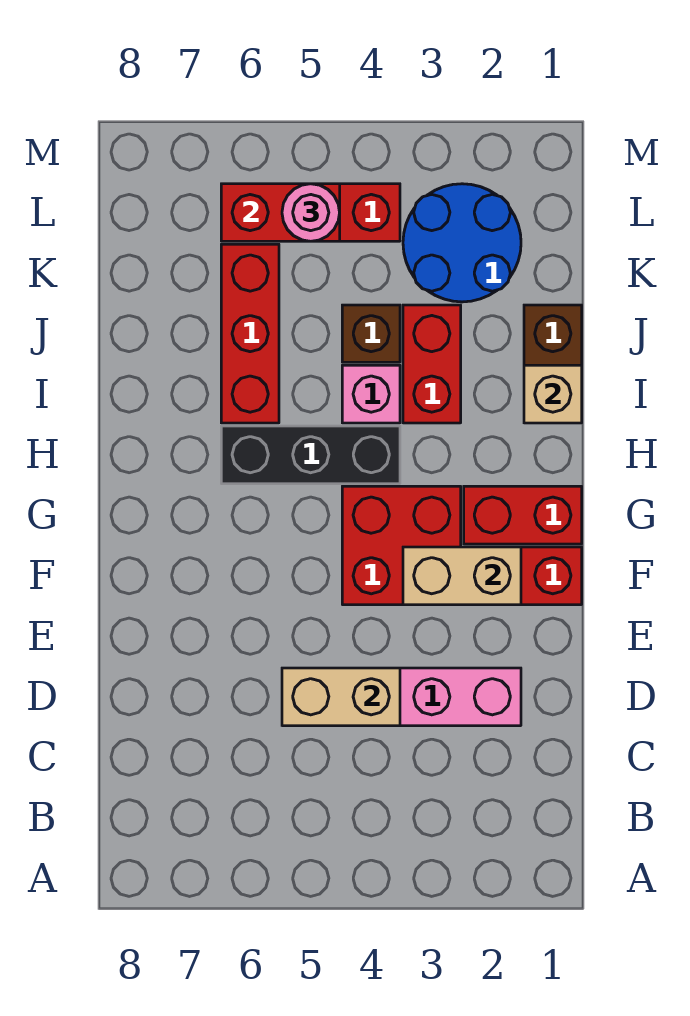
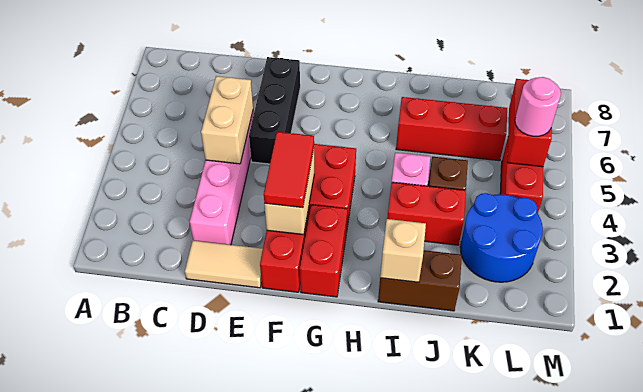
none -> tan tile D1:E1 level 1
none -> red tile F2:F3 level 3
black brick H4:H6 level 1 -> black brick E5:E7 level 1

